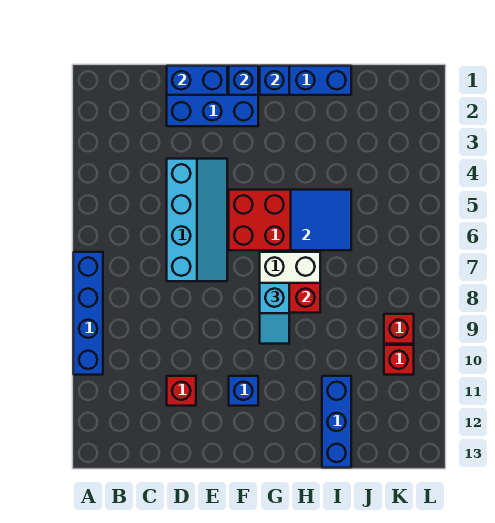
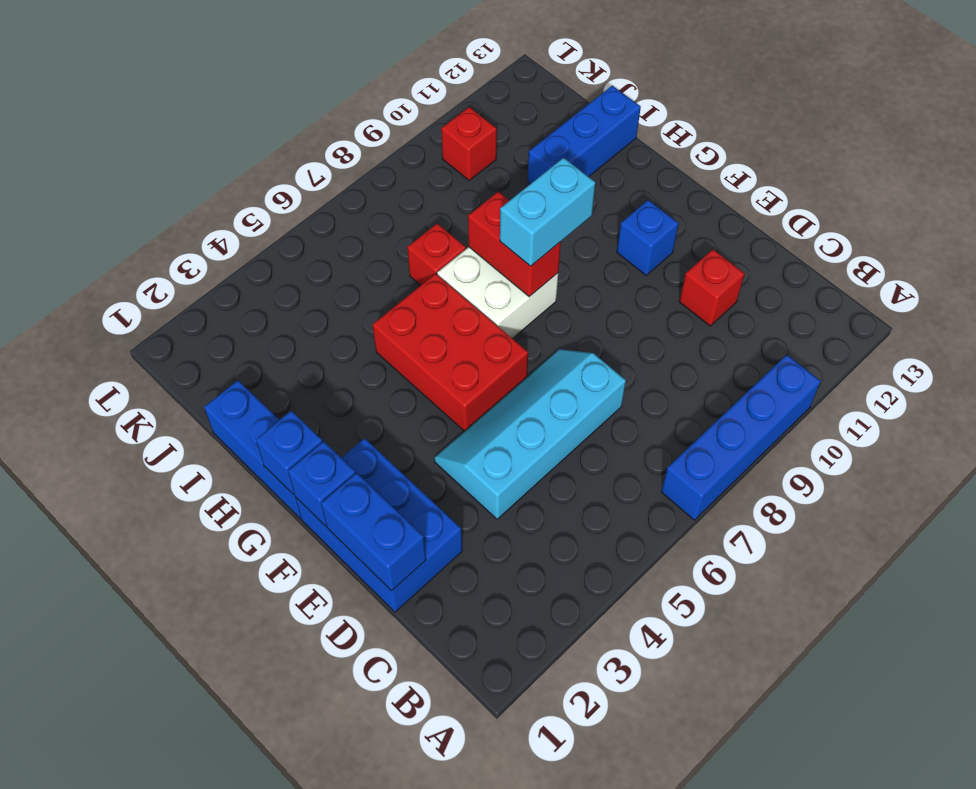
cyan slope G8:G9 level 3 top 8 -> cyan brick G8:G9 level 3
blue tile H5:I6 level 2 -> none
red brick K9 level 1 -> red brick I7 level 1

